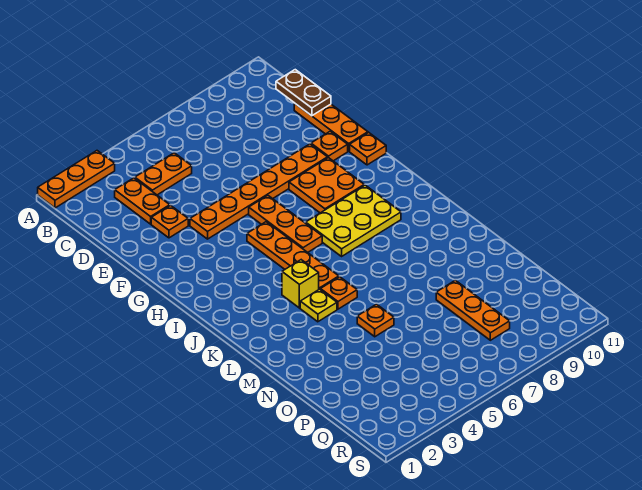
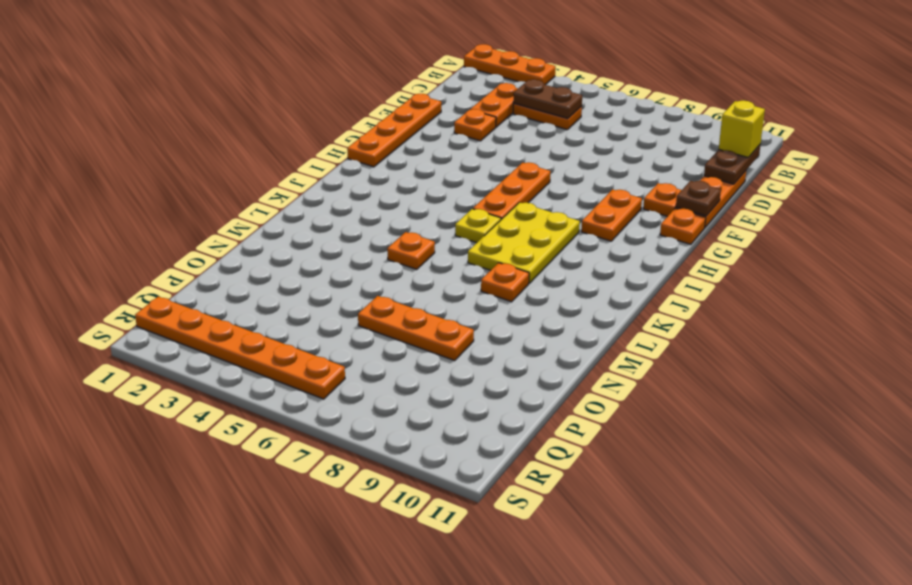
none -> brown plate C4:C5 level 2
orange plate F4:F9 level 1 -> orange plate R1:R6 level 1
none -> brown plate F11 level 2
orange plate G8:H9 level 1 -> orange plate G9:H9 level 1
orange plate H5:K5 level 1 -> orange plate E1:H1 level 1
yellow plate I7:J9 level 1 -> yellow plate I7:K8 level 1
yellow brick K4 level 1 -> yellow brick C11 level 3
yellow plate L4 level 1 -> yellow plate J6 level 1
orange plate N5 level 1 -> orange plate L8 level 1
orange plate O8:Q8 level 1 -> orange plate O6:O8 level 1

